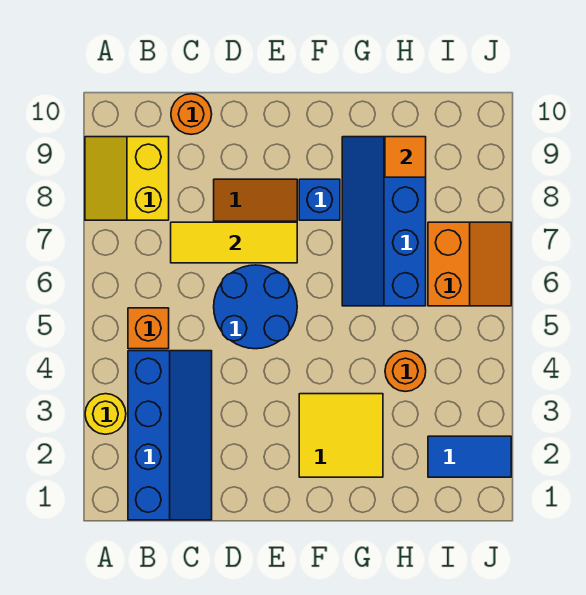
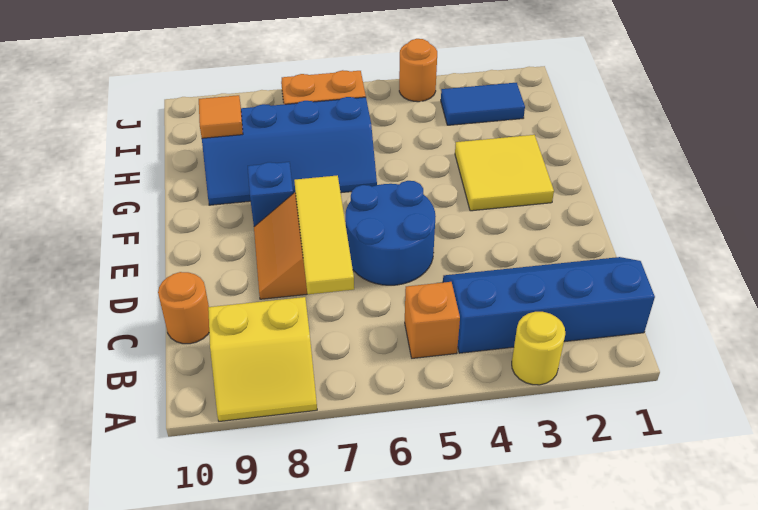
orange round brick H4 level 1 -> orange round brick J4 level 1
blue tile I2:J2 level 1 -> blue tile I2:I3 level 1

